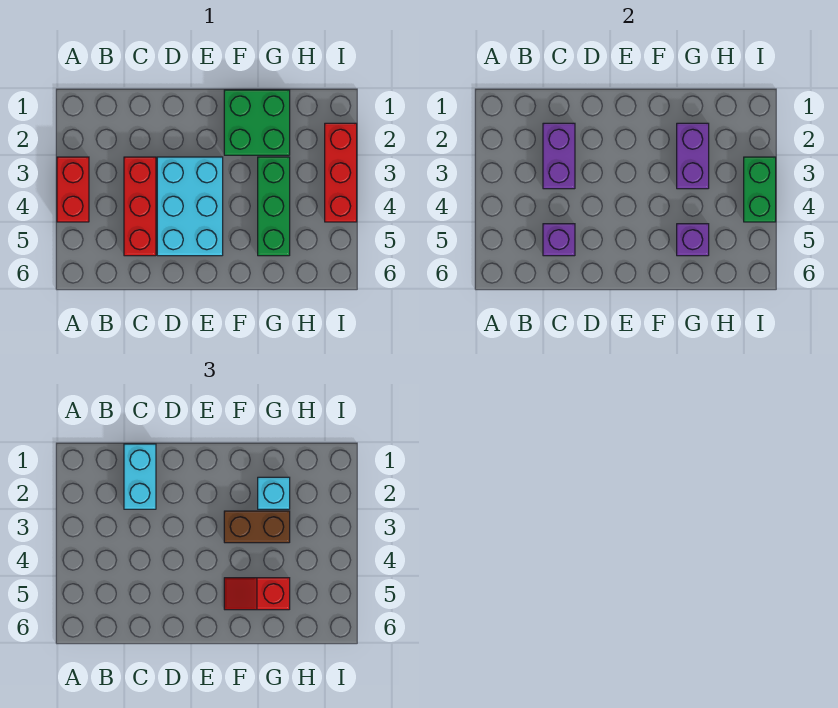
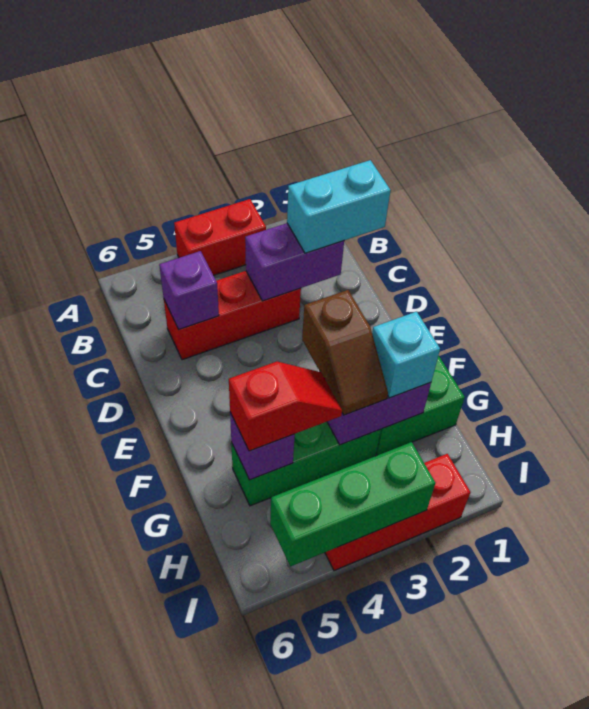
cyan brick D3:E5 level 1 -> none
brown brick F3:G3 level 3 -> brown slope F3:G3 level 3 top F
red slope F5:G5 level 3 top G -> red slope G4:G5 level 3 top 5
green brick I3:I4 level 2 -> green brick I3:I5 level 2

